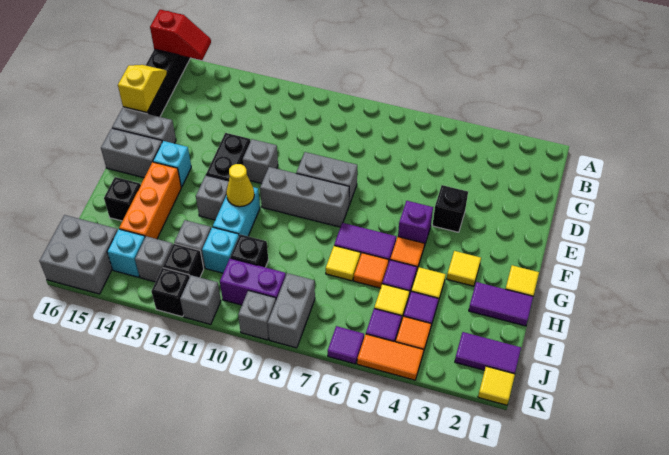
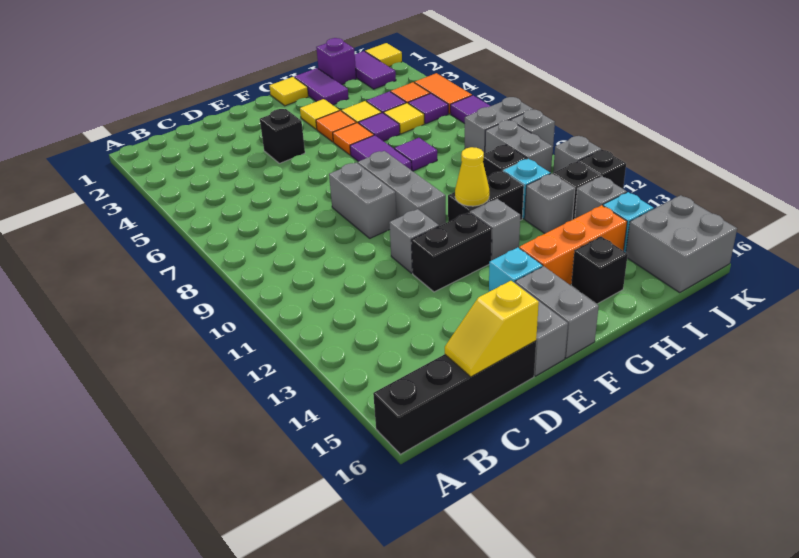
red slope A15:A16 level 2 top 16 -> none
purple brick F5 level 1 -> purple brick I1 level 1
cyan brick G11:H11 level 1 -> black brick G11:H11 level 1
orange tile H6 level 1 -> orange tile G4 level 1
yellow tile H7 level 1 -> purple tile H7 level 1
purple brick J9:J10 level 1 -> grey brick J9:J10 level 1

